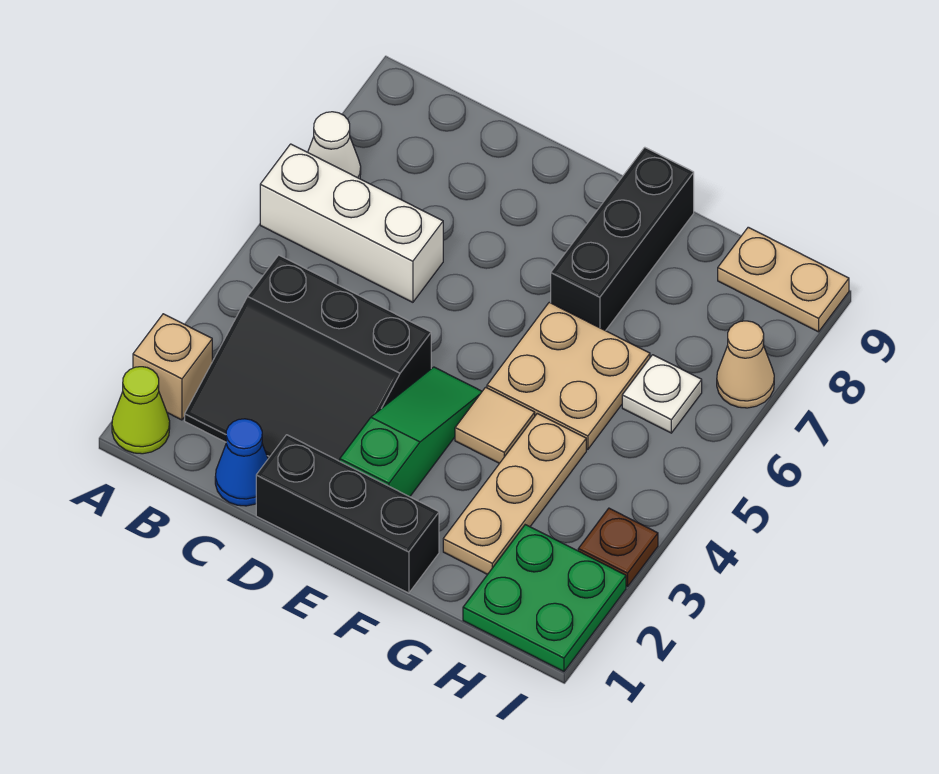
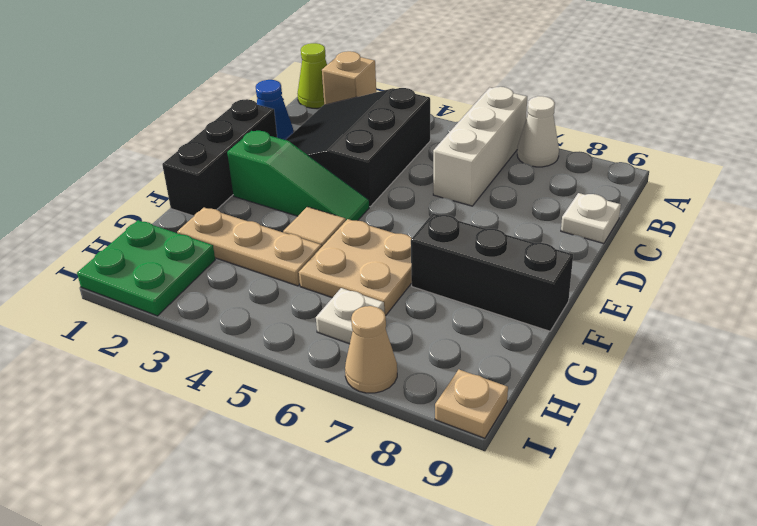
none -> white plate C9 level 1
tan plate H9:I9 level 1 -> tan plate I9 level 1
brown plate I3 level 1 -> none

